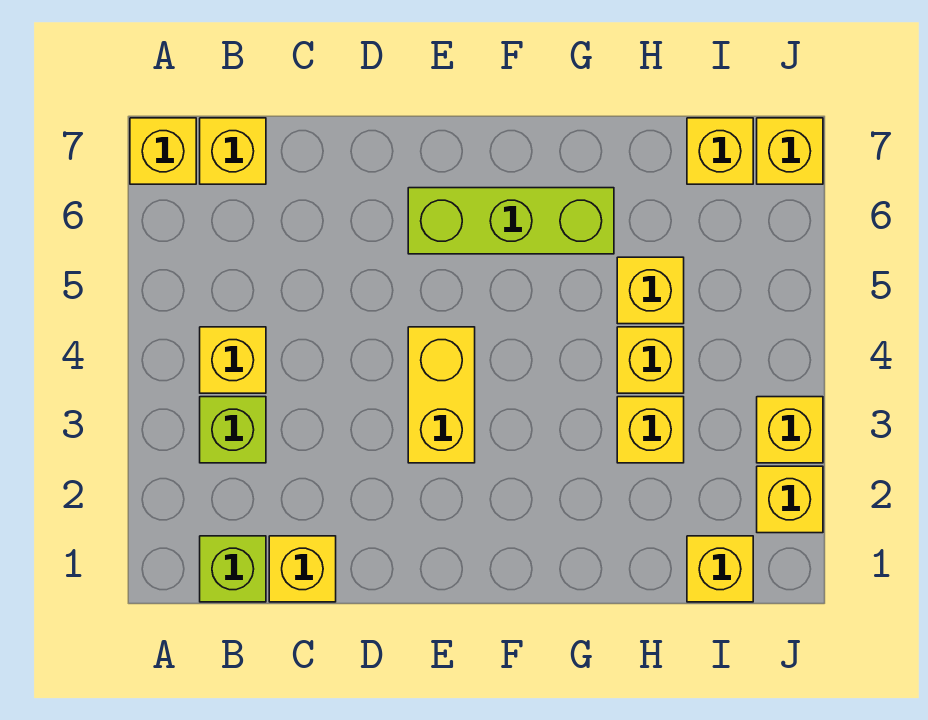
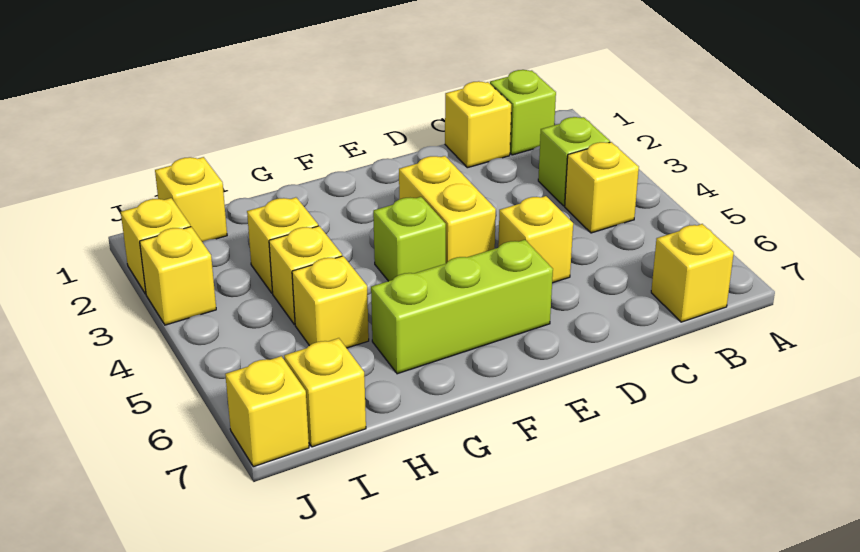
yellow brick A7 level 1 -> yellow brick D5 level 1
none -> lime brick F4 level 1

